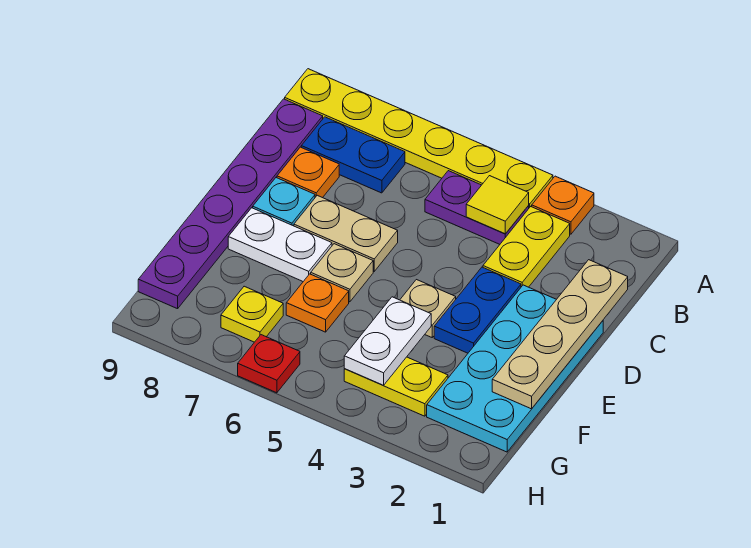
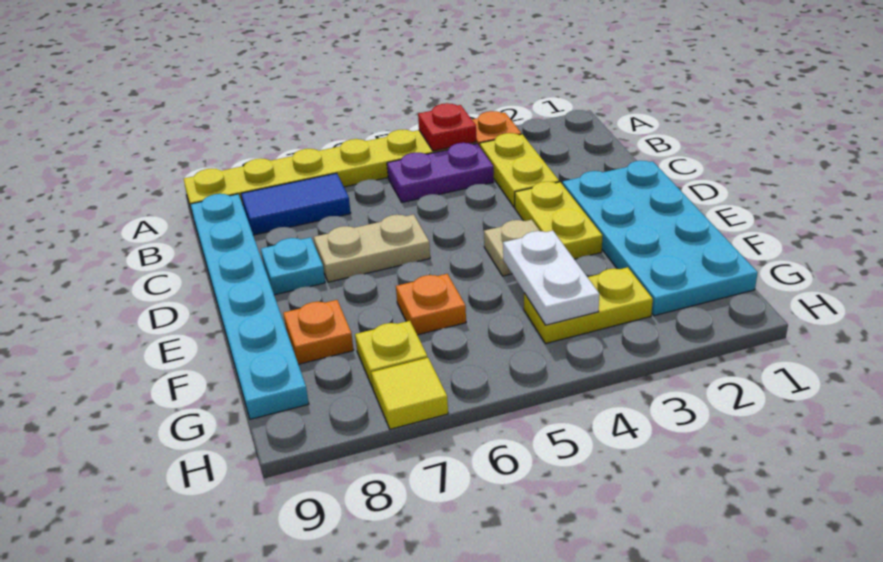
yellow tile B4 level 2 -> yellow tile H7 level 1
blue plate B7:B8 level 1 -> blue tile B7:B8 level 1
purple plate B9:G9 level 1 -> cyan plate B9:G9 level 1
tan plate C1:F1 level 2 -> none
orange plate C8 level 1 -> orange plate F8 level 1
blue plate D3:E3 level 1 -> yellow plate D3:E3 level 1
tan plate E6 level 1 -> none
white plate E7:E8 level 1 -> none
red plate H6 level 1 -> red plate A4 level 2

